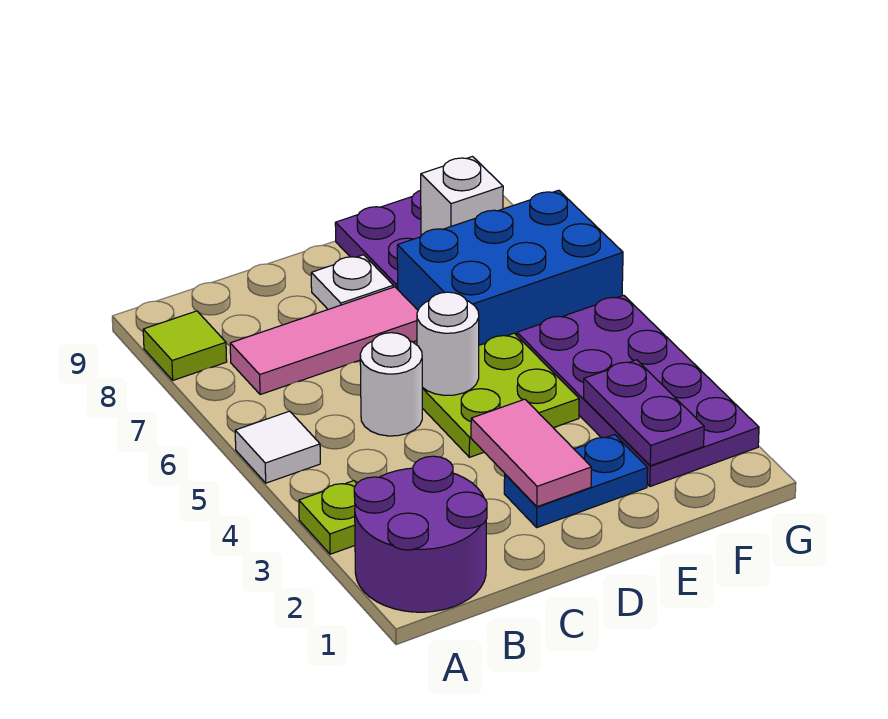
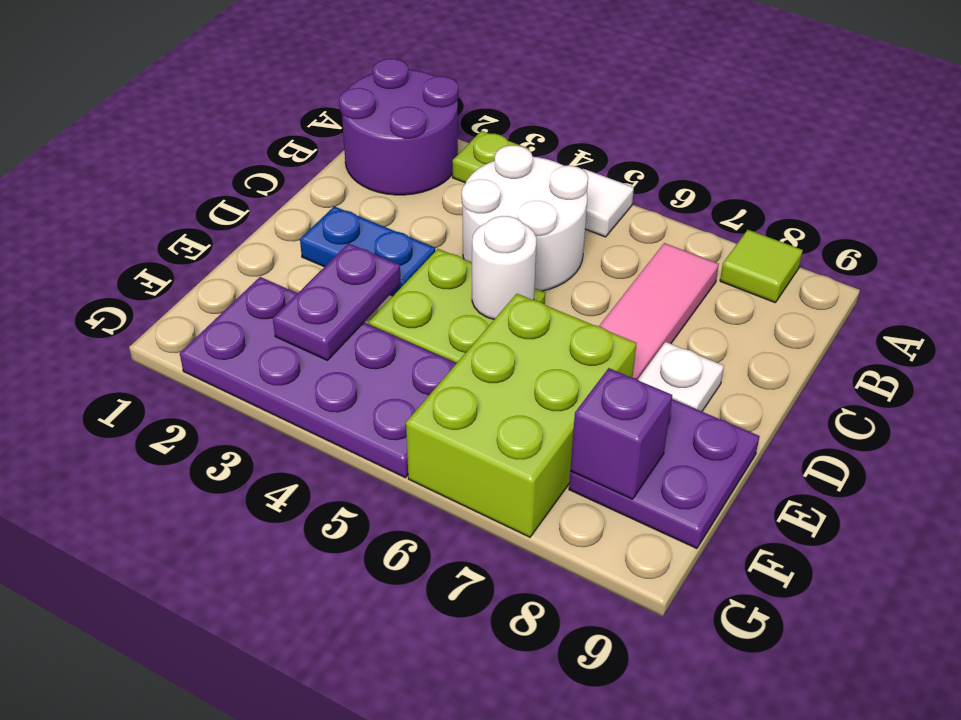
white round brick C5 level 1 -> white round brick B4:C5 level 1
blue plate D2:E2 level 1 -> blue plate D2:D3 level 1
pink tile D2:D3 level 2 -> none
blue brick E6:G7 level 1 -> lime brick E6:G7 level 1
purple plate F2:F3 level 2 -> purple plate E3:F3 level 2
white brick F8 level 2 -> purple brick F8 level 2

